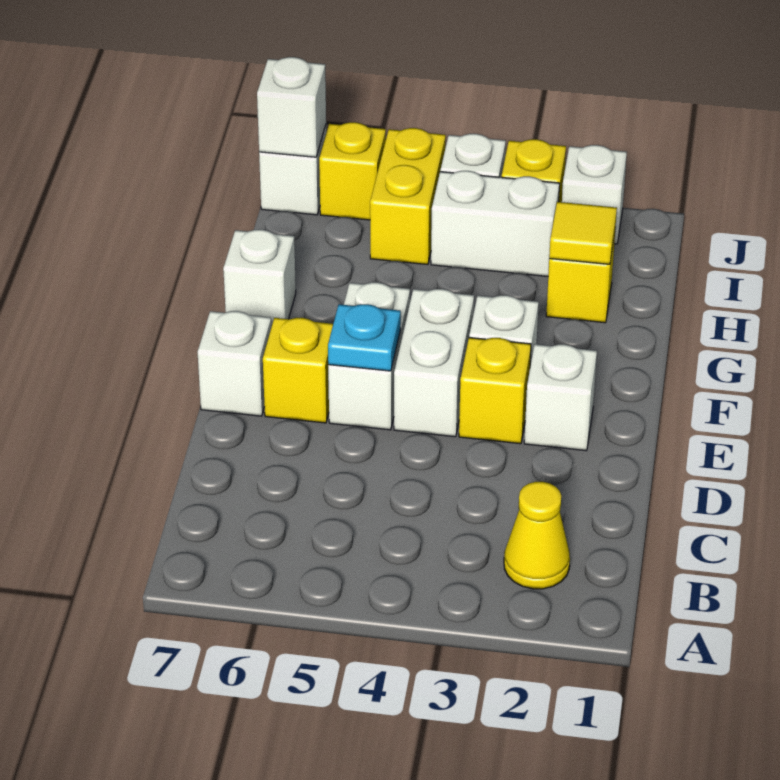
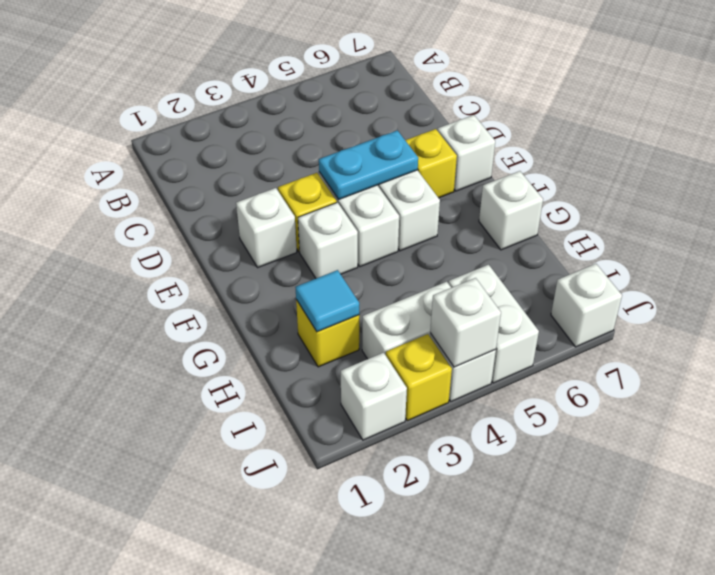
yellow cone B2 level 1 -> none
cyan plate E5 level 2 -> cyan plate E4:E5 level 2
yellow tile H2 level 2 -> cyan tile H2 level 2
yellow brick I5:J5 level 1 -> white brick I5:J5 level 1
yellow brick J6 level 1 -> none
white brick J7 level 2 -> white brick J4 level 2

